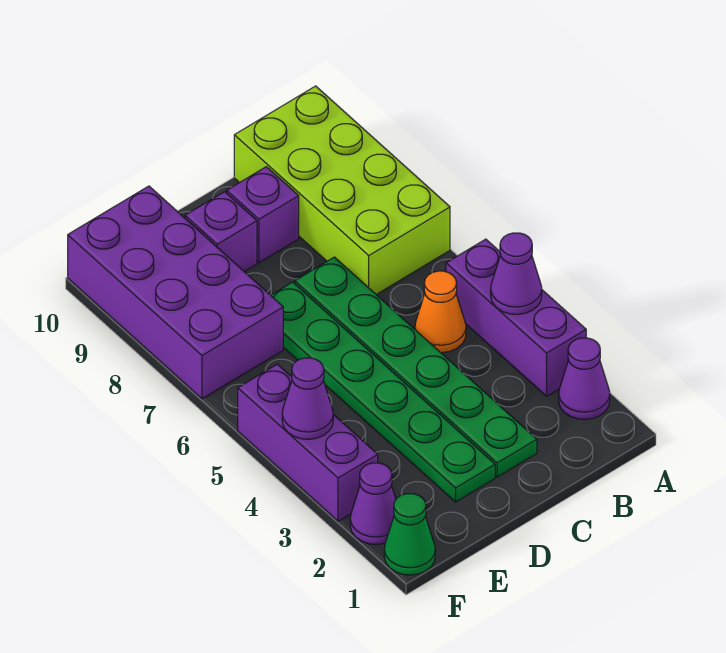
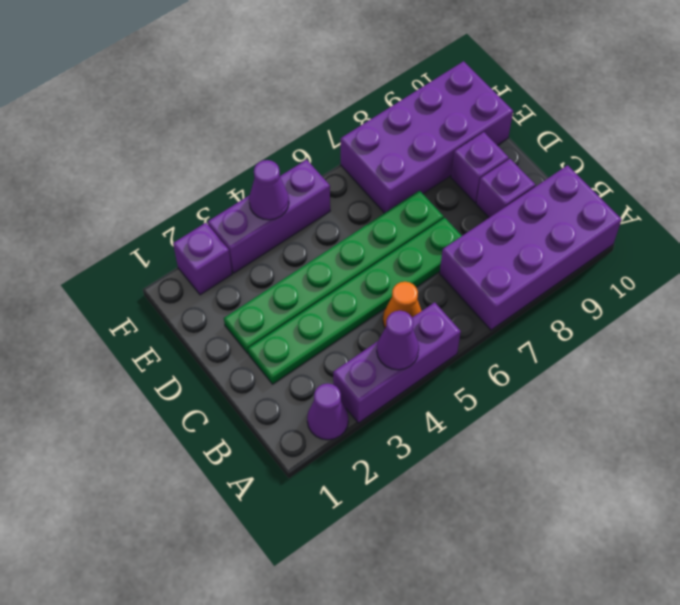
lime brick A7:B10 level 1 -> purple brick A7:B10 level 1
green cone F1 level 1 -> none
purple cone F2 level 1 -> purple brick F2 level 1

